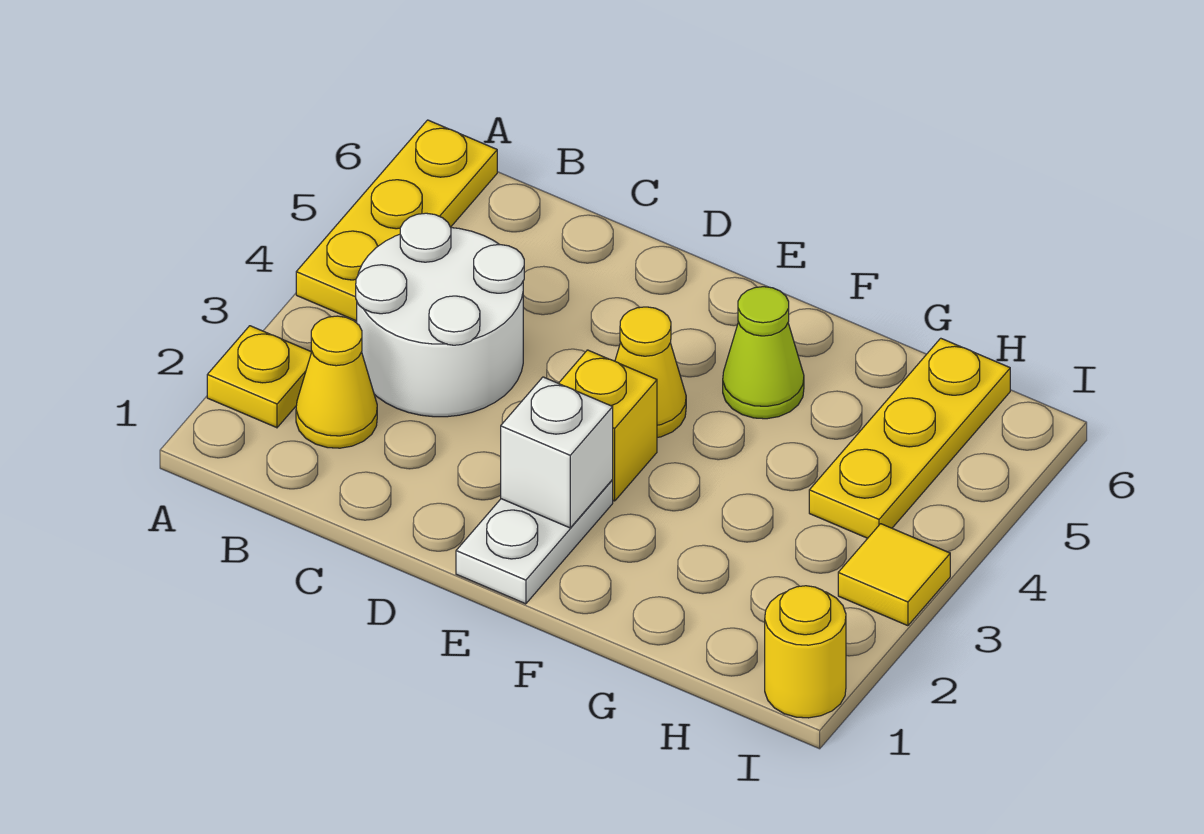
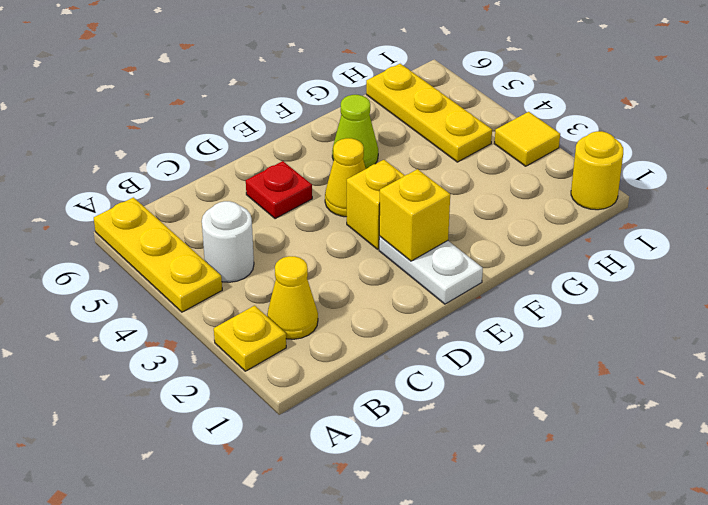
white round brick B3:C4 level 1 -> white round brick B4 level 1
none -> red plate D5 level 1
white brick E2 level 2 -> yellow brick E2 level 2

